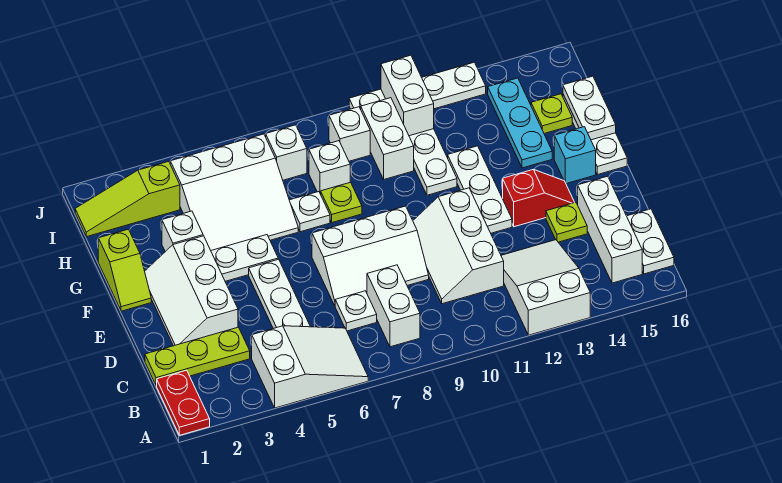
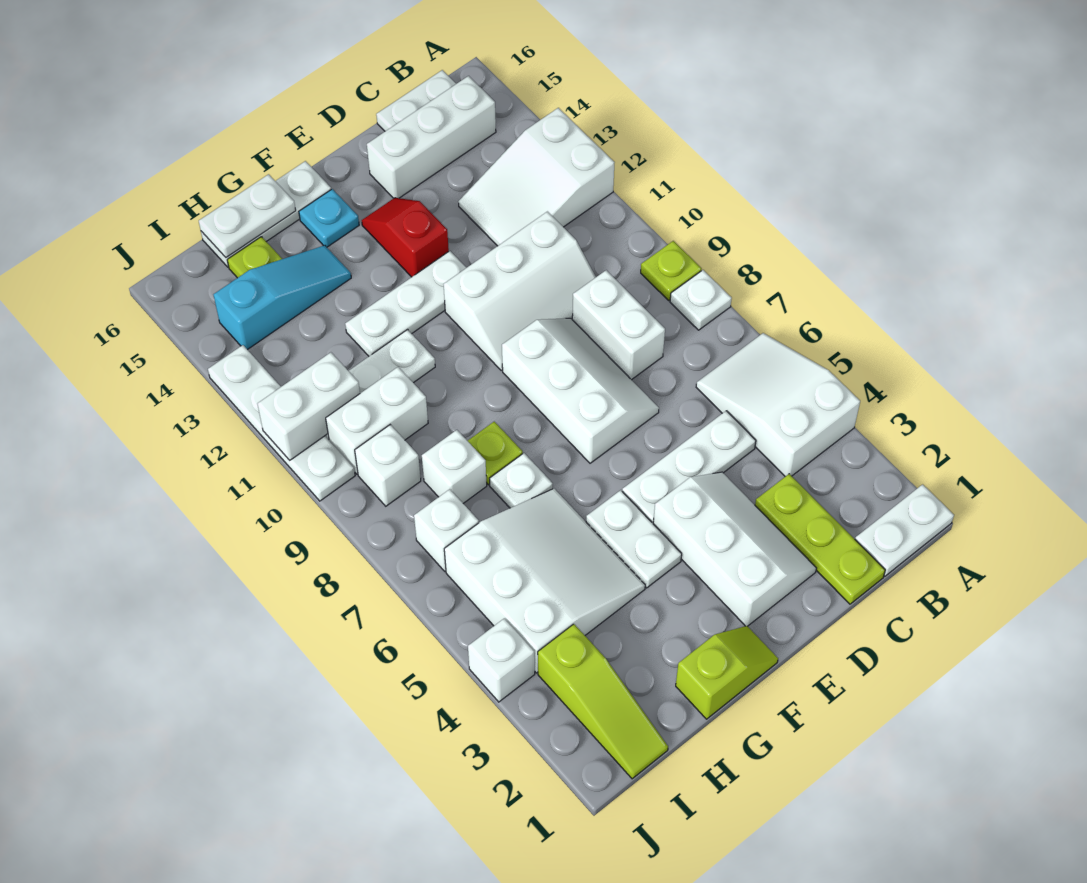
red plate A1:B1 level 1 -> white plate A1:B1 level 1
white brick B8:C8 level 1 -> white brick C8:C9 level 1
white plate C7 level 1 -> white plate A8 level 1
white slope D2:F3 level 1 top 3 -> white slope D2:E4 level 1 top E
lime plate D14 level 1 -> lime plate A9 level 1
cyan brick F15 level 1 -> cyan plate F15 level 1
white brick G3 level 1 -> white brick J4 level 1
cyan plate G14:I14 level 1 -> cyan slope G14:I14 level 1 top I

